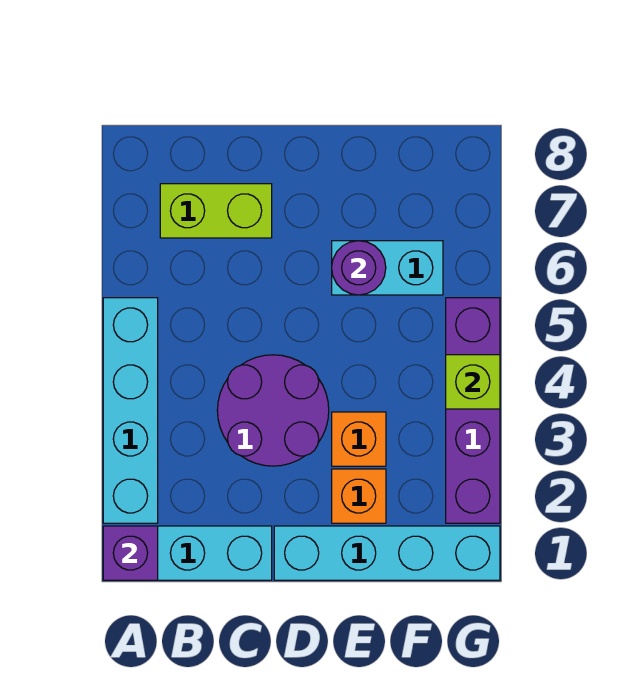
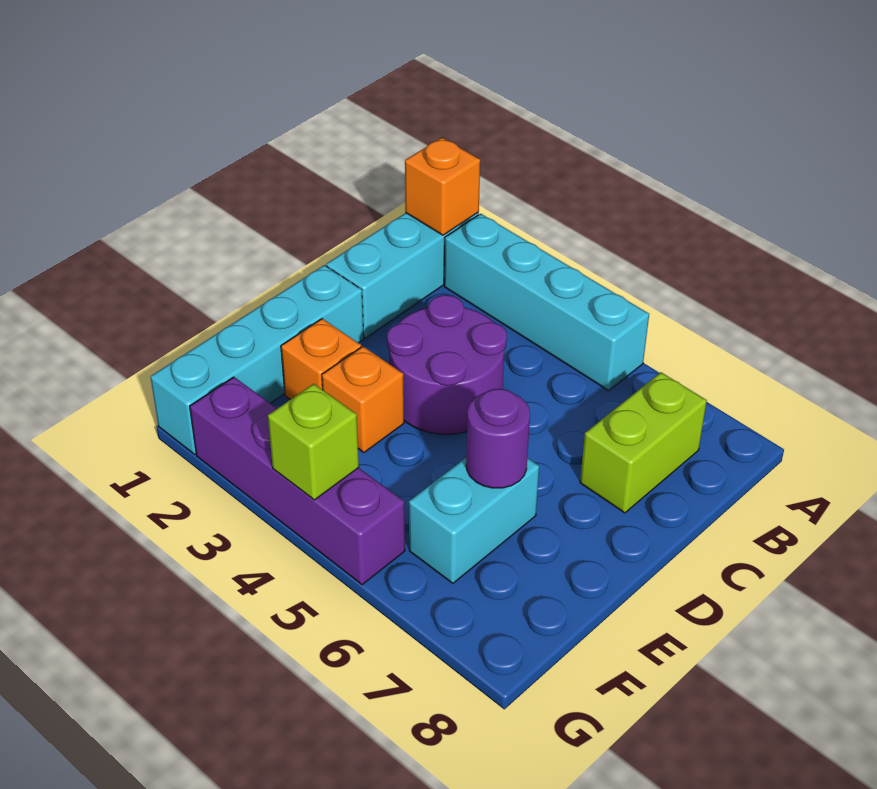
purple brick A1 level 2 -> orange brick A1 level 2

